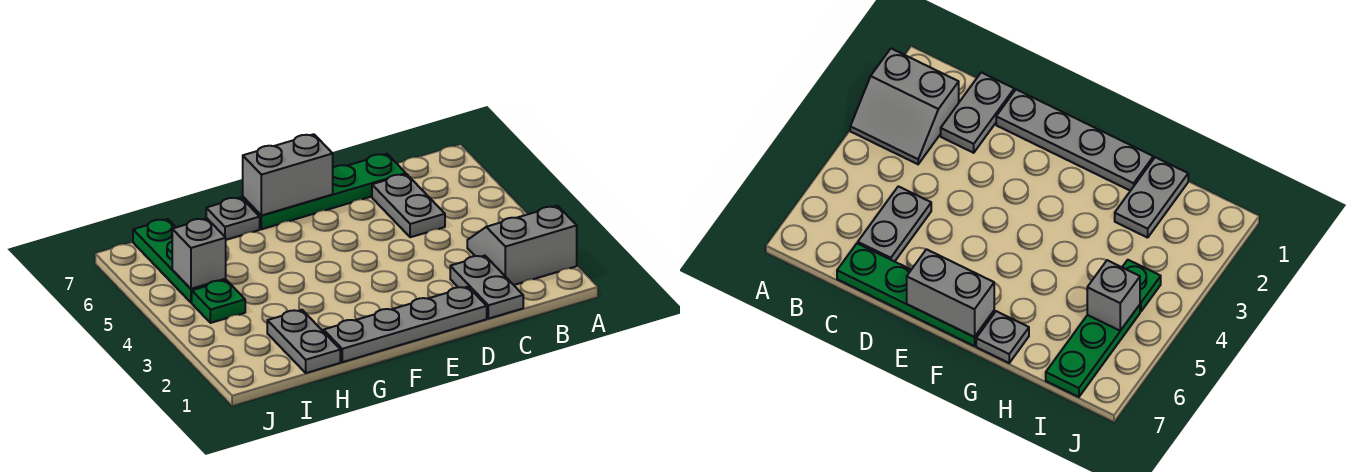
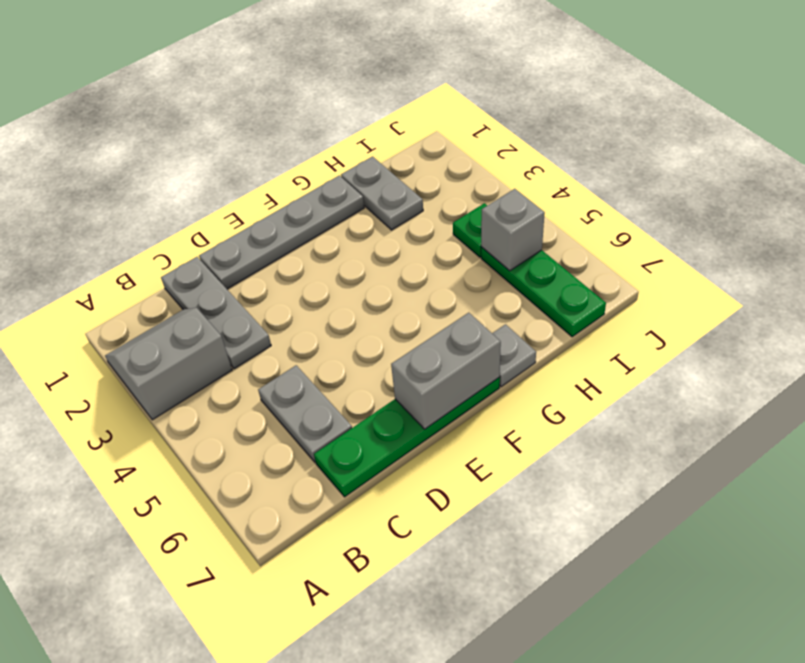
grey slope A2:B3 level 1 top 2 -> grey slope A2:B3 level 1 top 3
grey plate C1:C2 level 1 -> grey plate C1:C3 level 1

